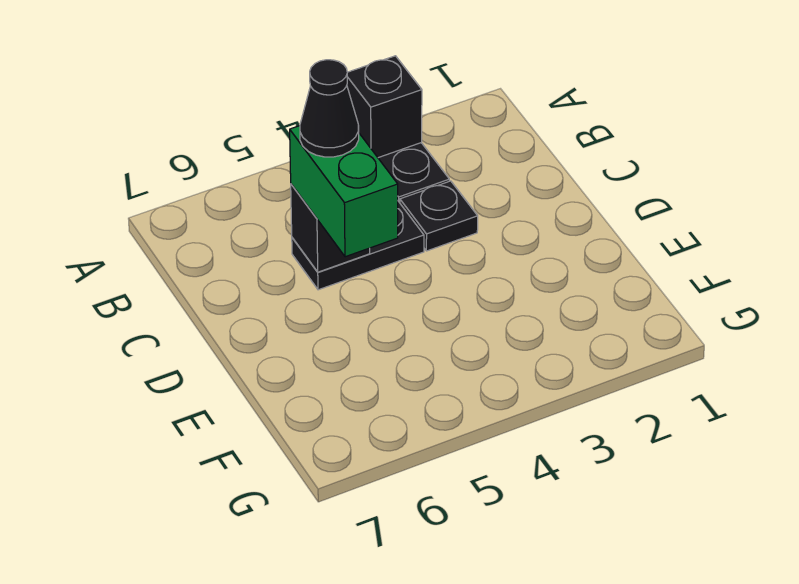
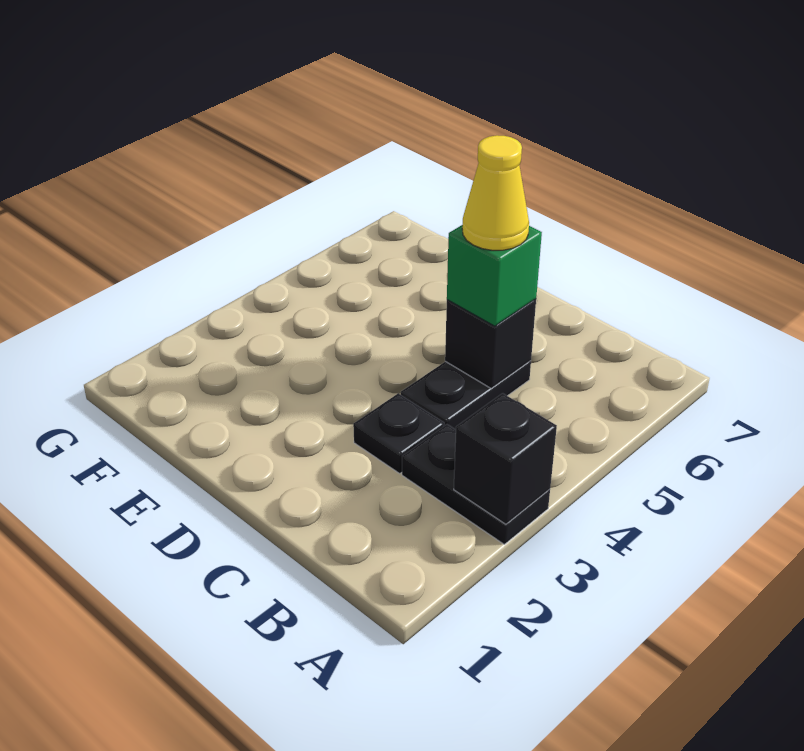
green brick C5:D5 level 3 -> green brick C5 level 3
black cone C5 level 4 -> yellow cone C5 level 4

